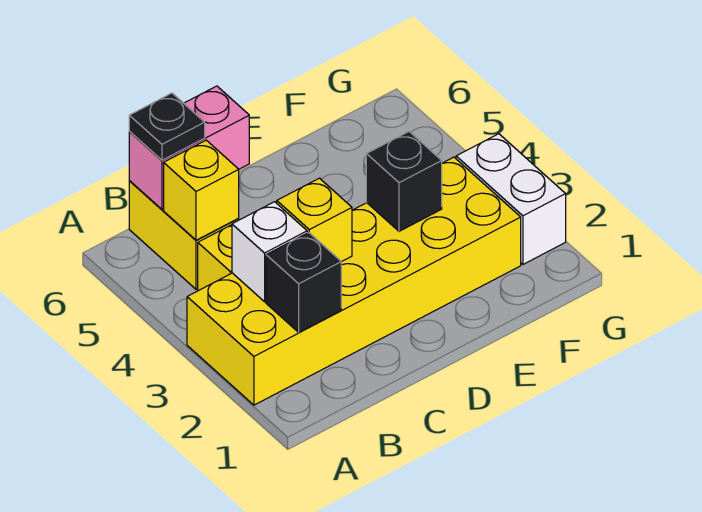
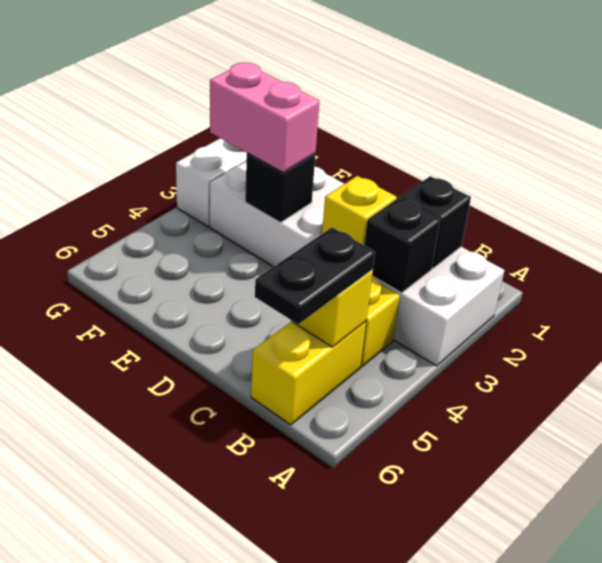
yellow brick A2:F3 level 1 -> white brick A2:F3 level 1
white brick B3 level 2 -> black brick B3 level 2
pink brick B6:C6 level 2 -> pink brick E3:F3 level 3
black plate B6 level 3 -> black plate B5:B6 level 3

